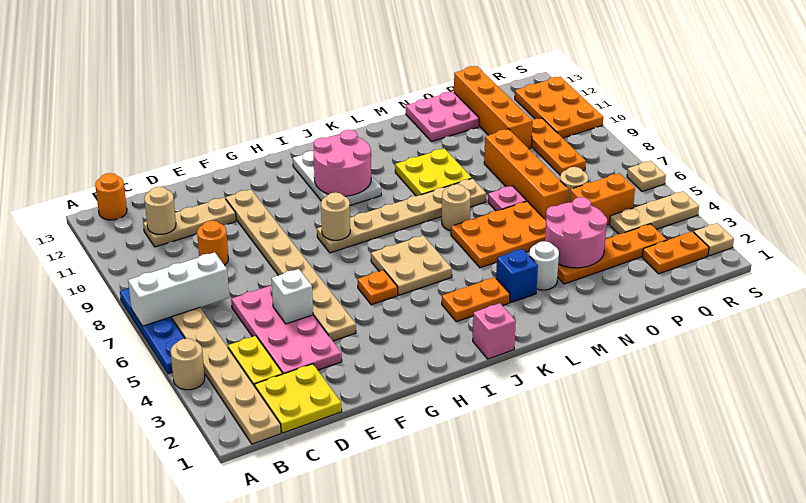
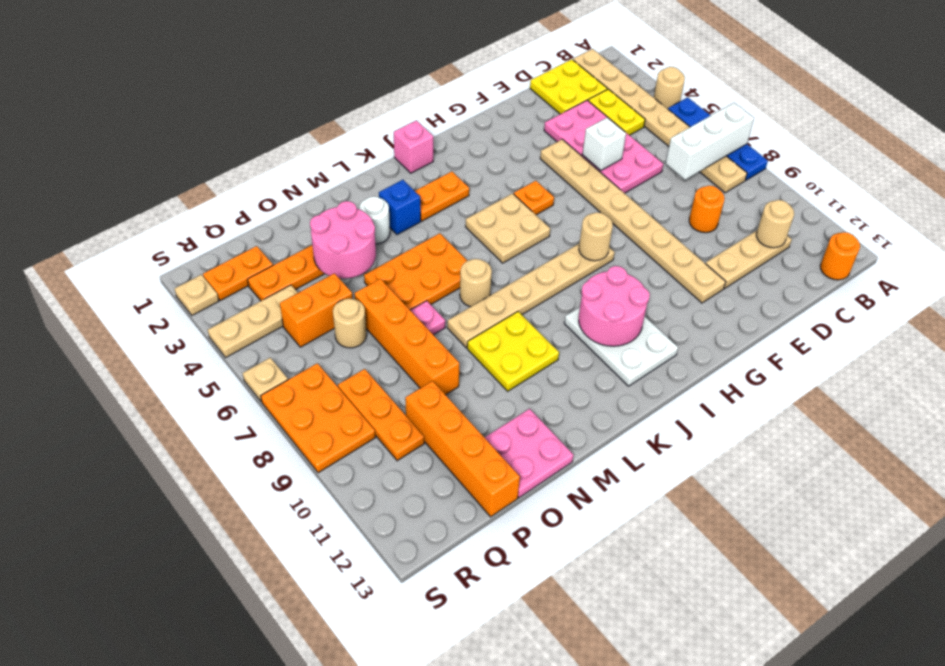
orange plate R10:S12 level 1 -> orange plate R7:S9 level 1

